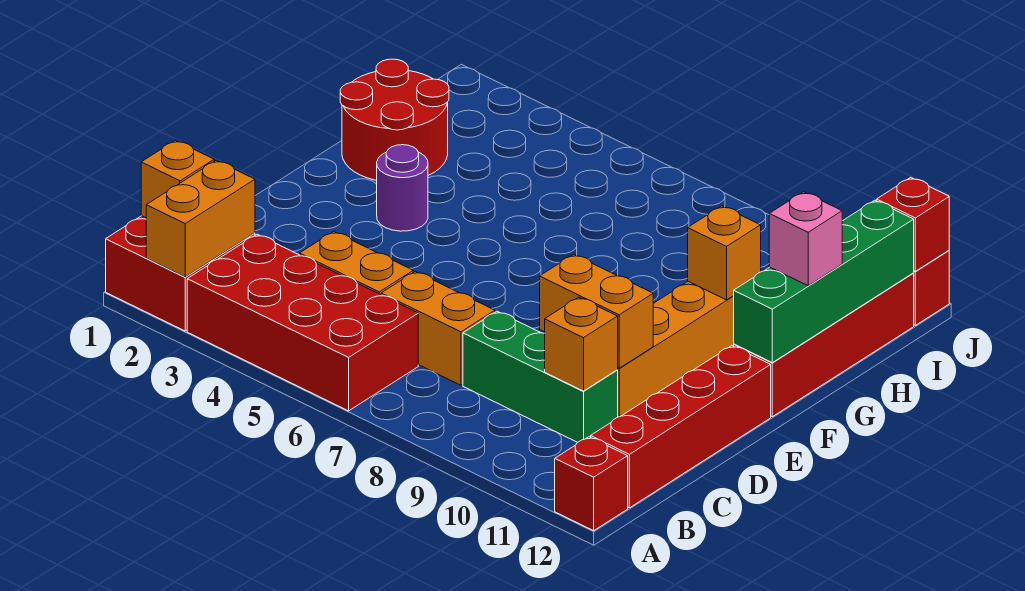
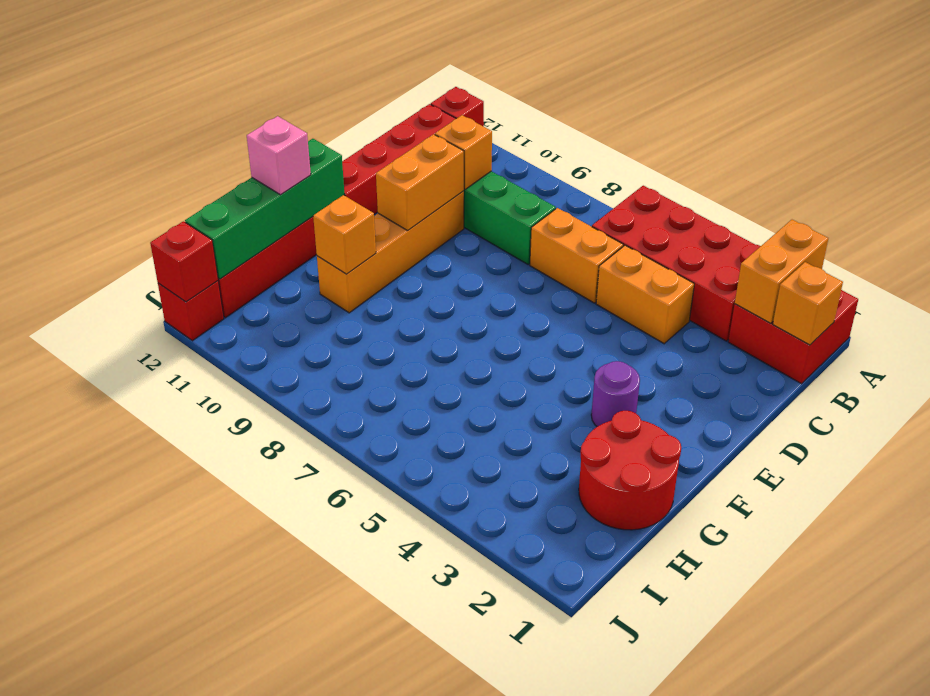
orange brick D9:D10 level 2 -> orange brick D10:E10 level 2

